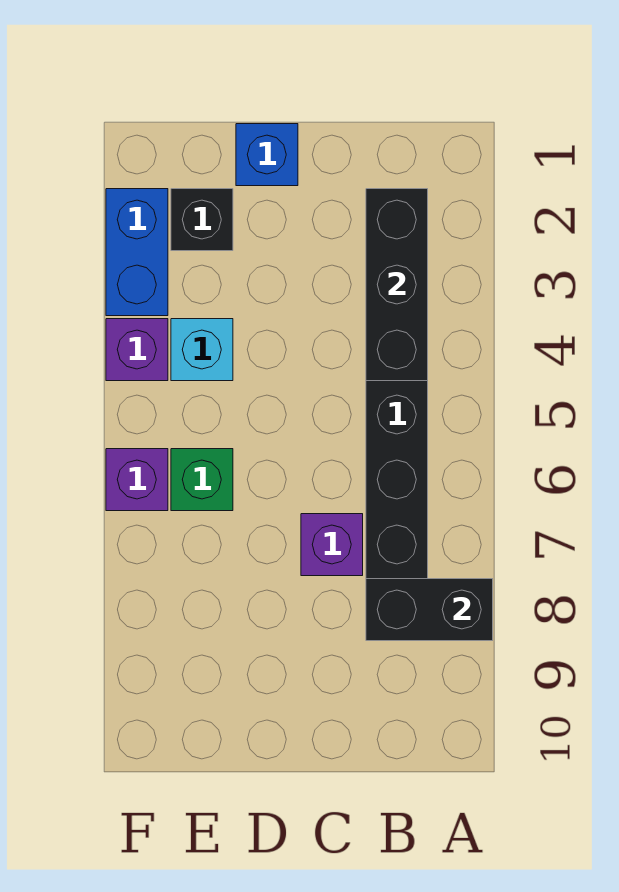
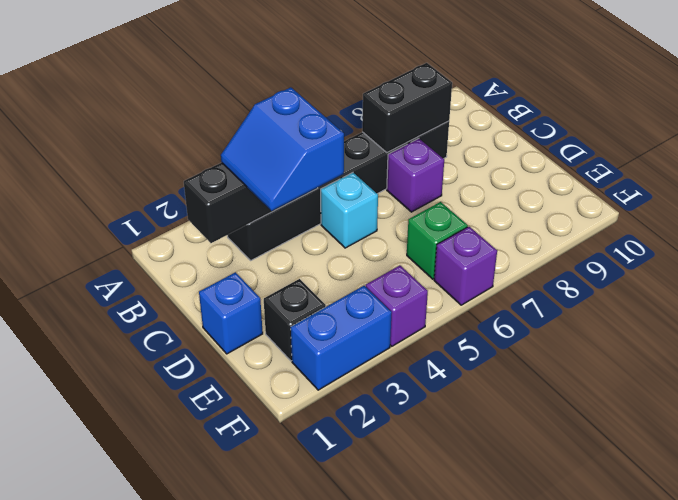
black brick A8:B8 level 2 -> black brick B7:B8 level 2
none -> blue slope B3:C4 level 3 top 4
cyan brick E4 level 1 -> cyan brick C5 level 1

